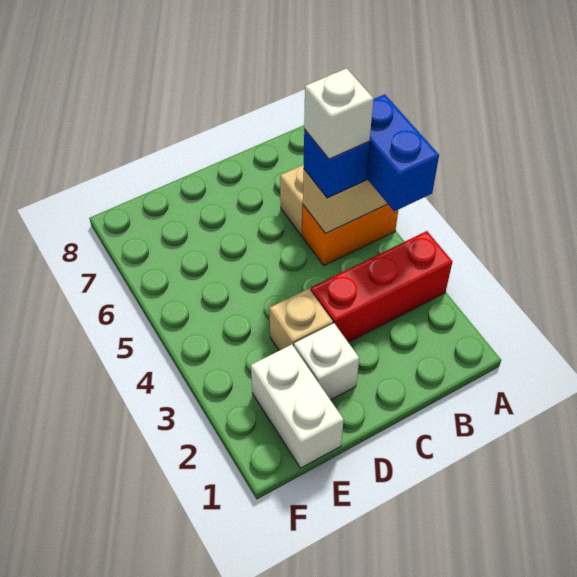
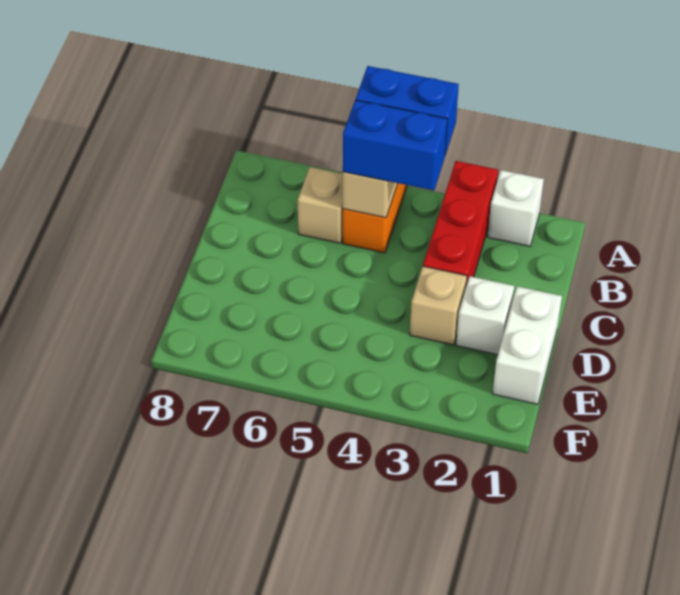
blue brick B5 level 3 -> blue brick B4:B5 level 3
white brick B5 level 4 -> white brick A2 level 1
white brick E1:E2 level 1 -> white brick D1:E1 level 1

